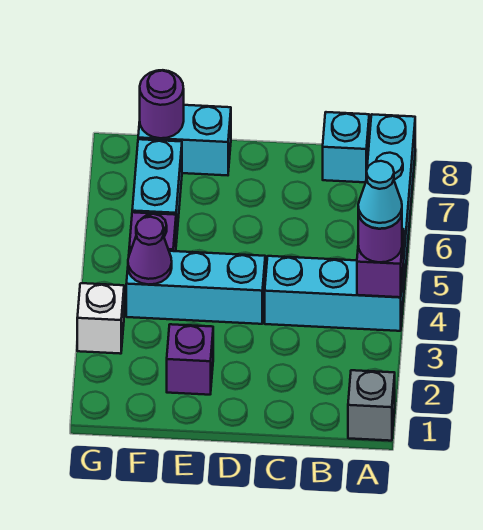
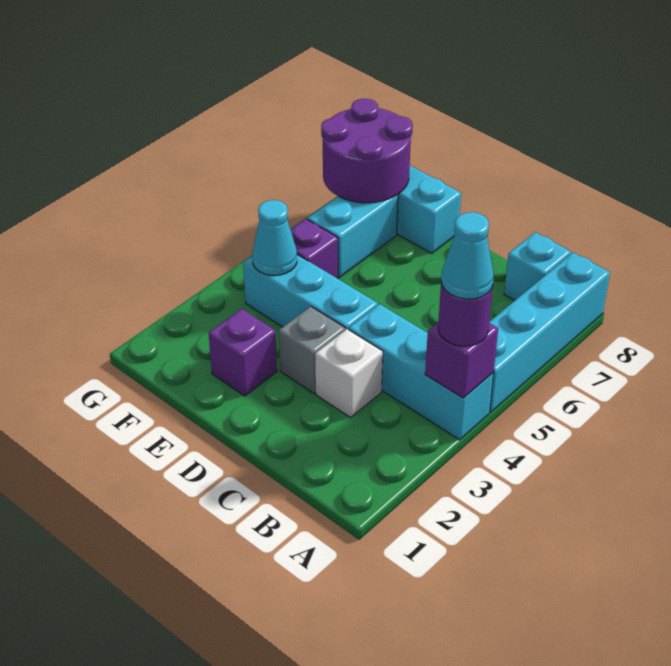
grey brick A1 level 1 -> grey brick D3 level 1
purple cone F4 level 2 -> cyan cone F4 level 2
purple round brick F8 level 2 -> purple round brick F7:G8 level 2
white brick G3 level 1 -> white brick C3 level 1

